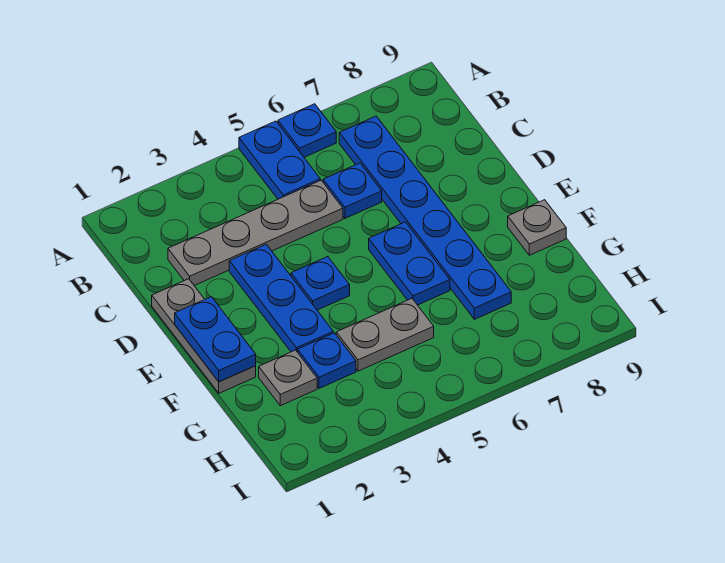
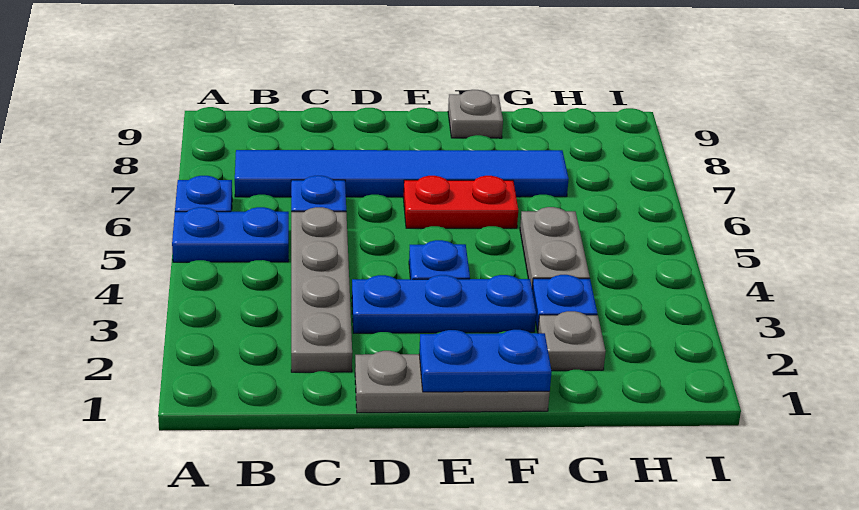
blue plate B7:G7 level 1 -> blue tile B7:G7 level 1
blue plate E6:F6 level 1 -> red plate E6:F6 level 1

